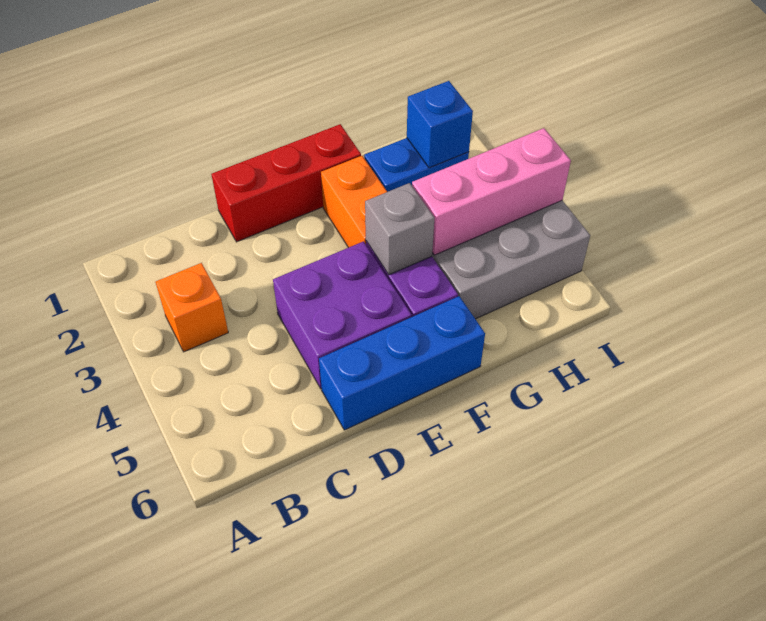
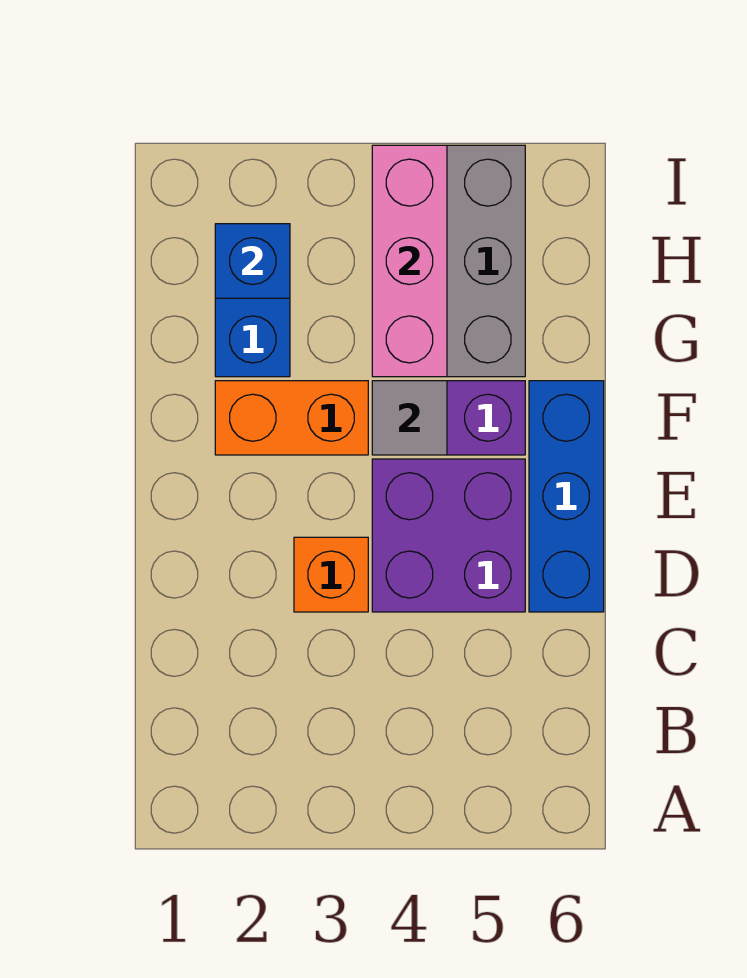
orange brick B3 level 1 -> orange brick D3 level 1
red brick D1:F1 level 1 -> none
grey brick F4 level 2 -> grey tile F4 level 2

